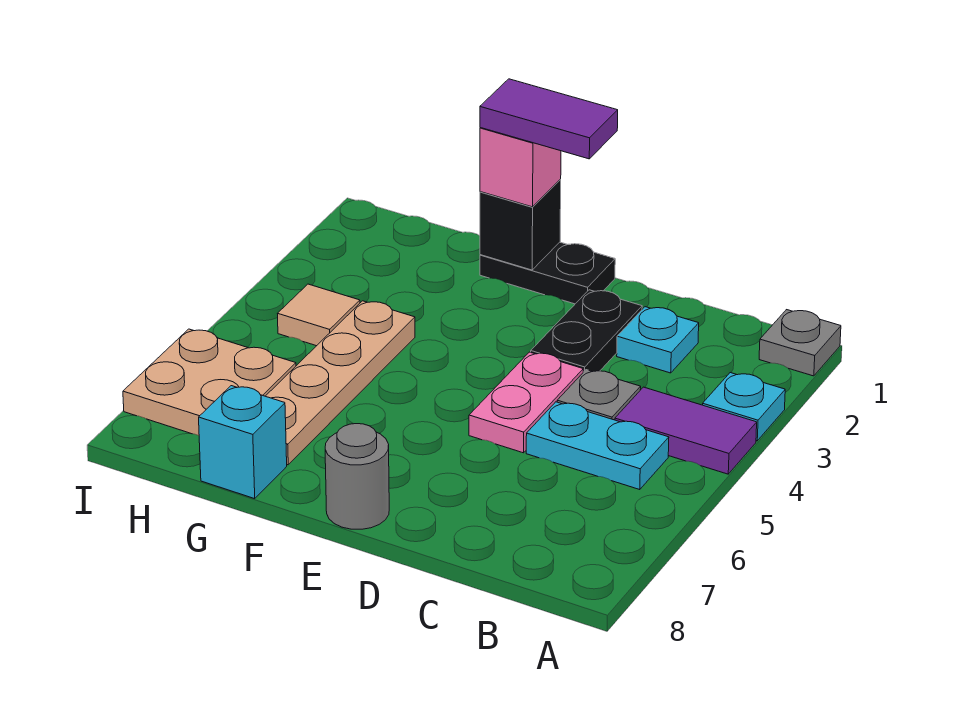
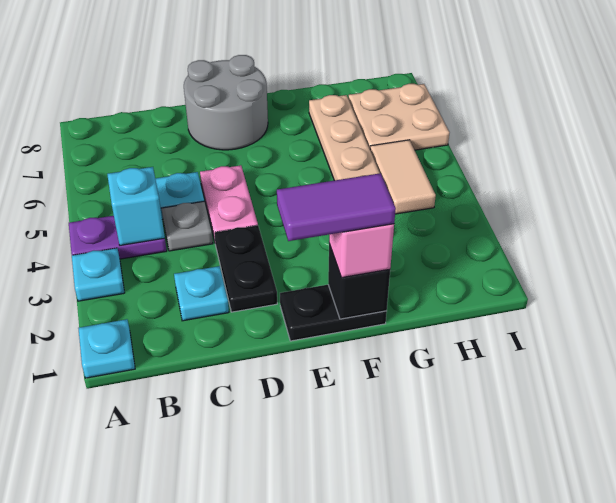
grey plate A1 level 1 -> cyan plate A1 level 1
purple tile A4:B4 level 1 -> purple plate A4:B4 level 1
grey round brick E8 level 1 -> grey round brick D7:E8 level 1
cyan brick G8 level 1 -> cyan brick B4 level 2
tan tile H4 level 1 -> tan tile H4:H5 level 1

